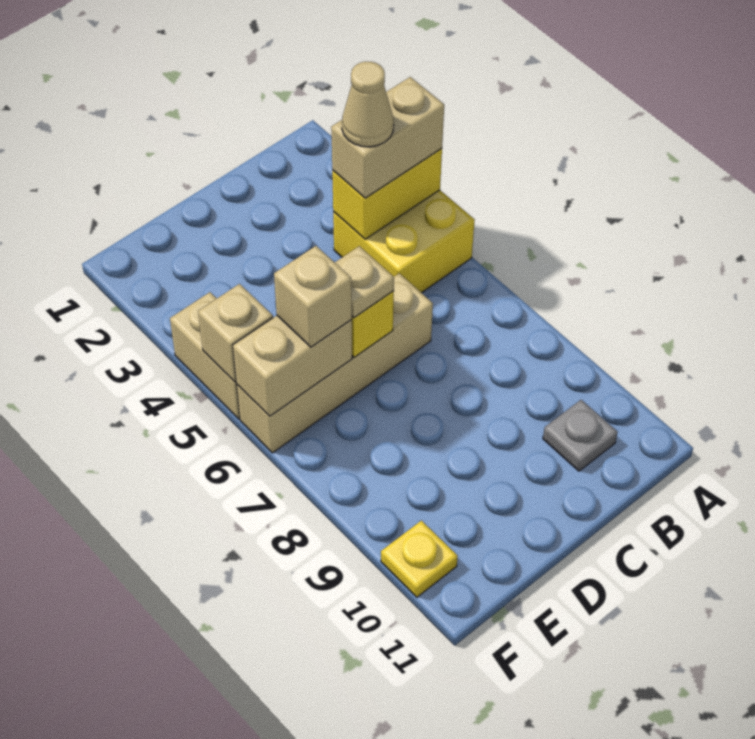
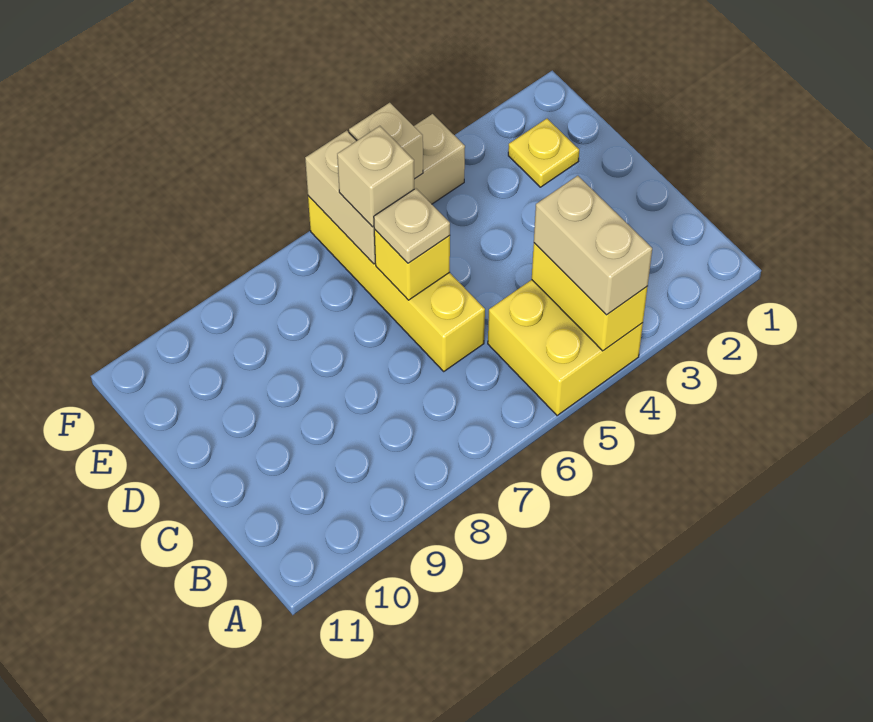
tan cone B4 level 4 -> none
grey plate B10 level 1 -> none
tan brick C6:F6 level 1 -> yellow brick C6:F6 level 1
yellow plate F10 level 1 -> yellow plate E2 level 1

